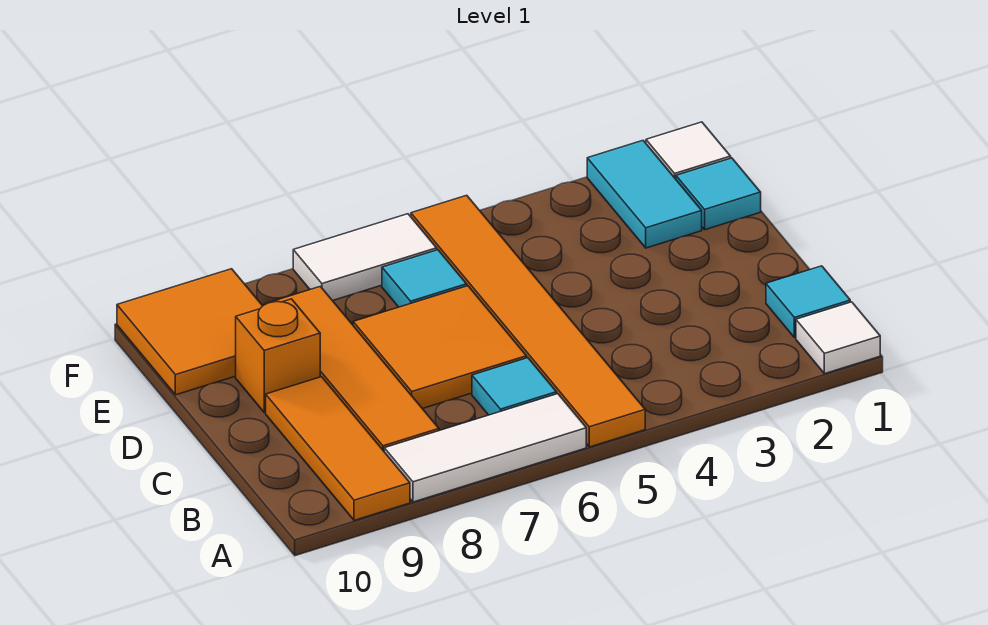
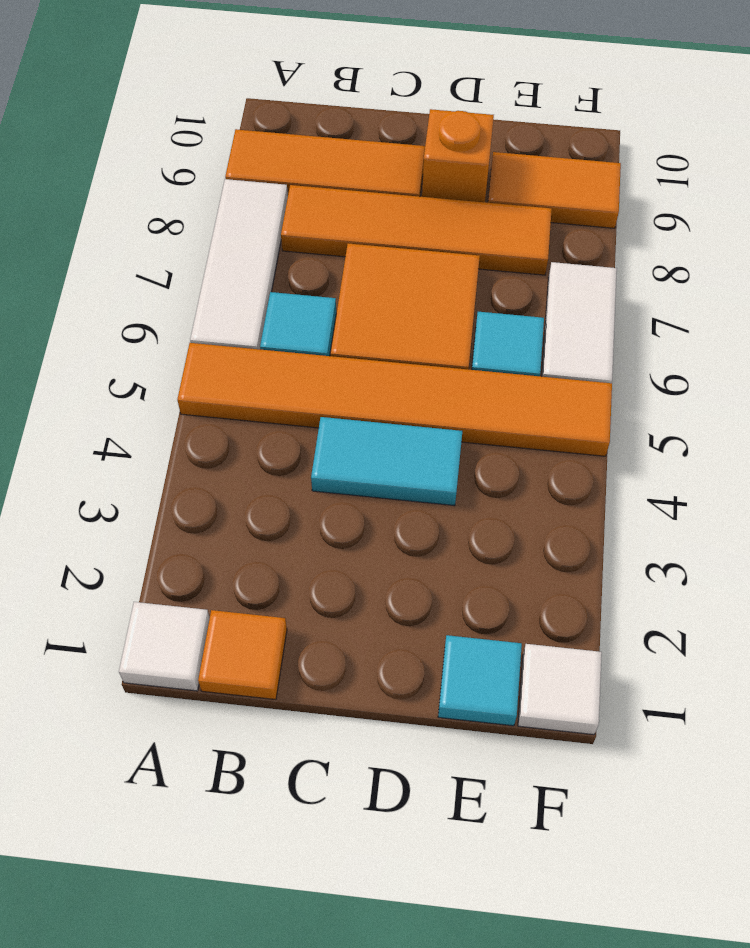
cyan tile B1 level 1 -> orange tile B1 level 1
cyan tile E2:F2 level 1 -> cyan tile C4:D4 level 1
orange tile E9:F10 level 1 -> orange tile E9:F9 level 1

